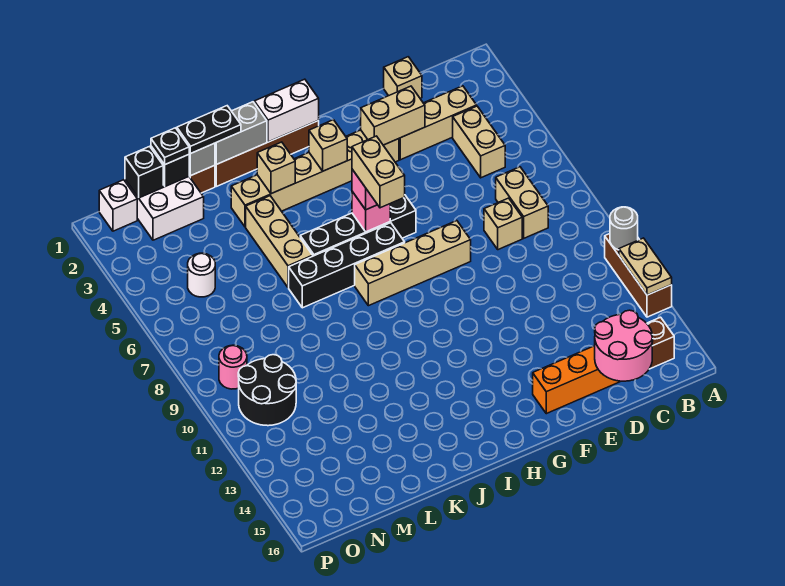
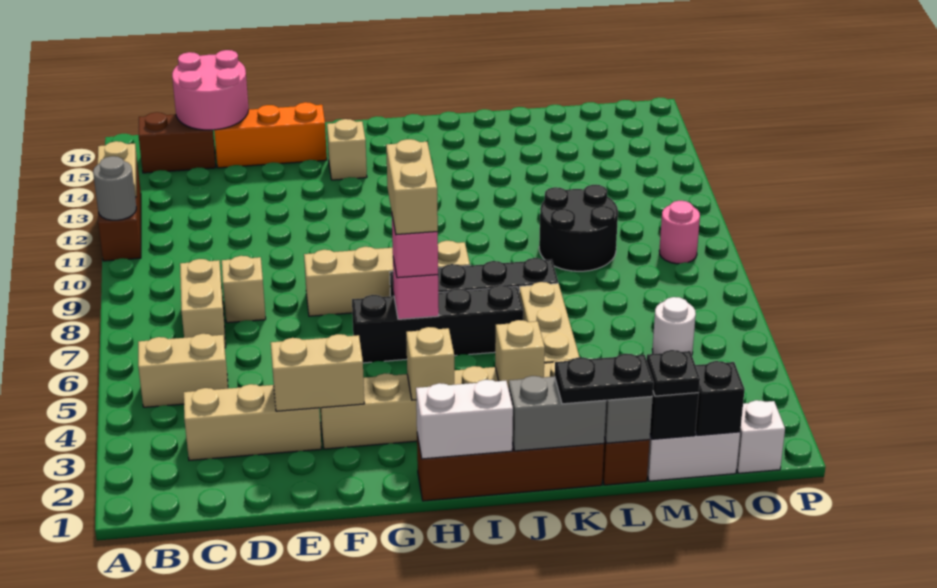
tan brick C4:C5 level 1 -> tan brick B5:C5 level 1
tan brick D1 level 1 -> tan brick G14 level 1
black round brick N10:O11 level 1 -> black round brick L9:M10 level 1

